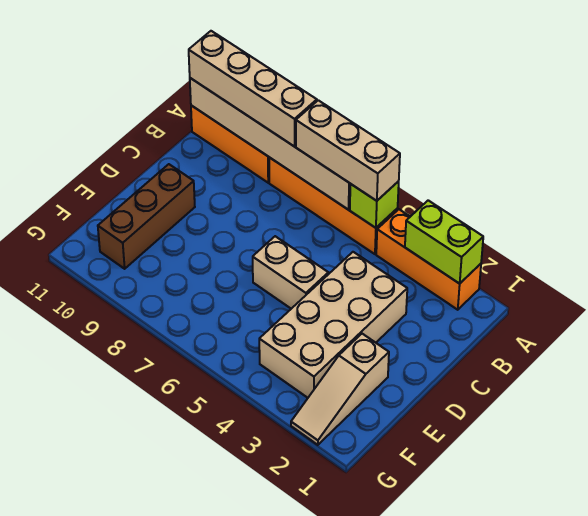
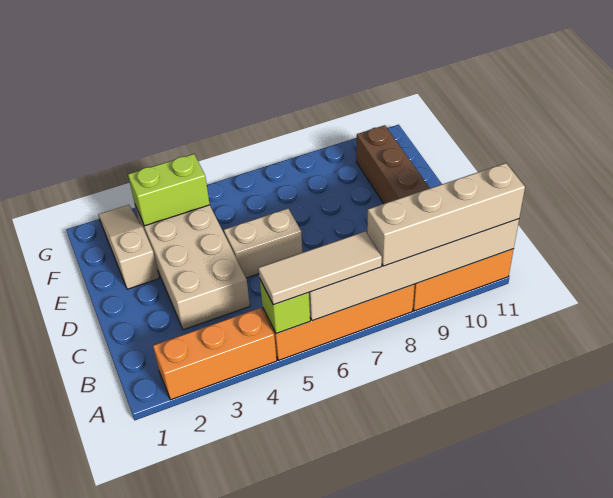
lime brick A2:A3 level 2 -> lime brick F3:F4 level 2
tan brick A5:A7 level 3 -> tan tile A5:A7 level 3

